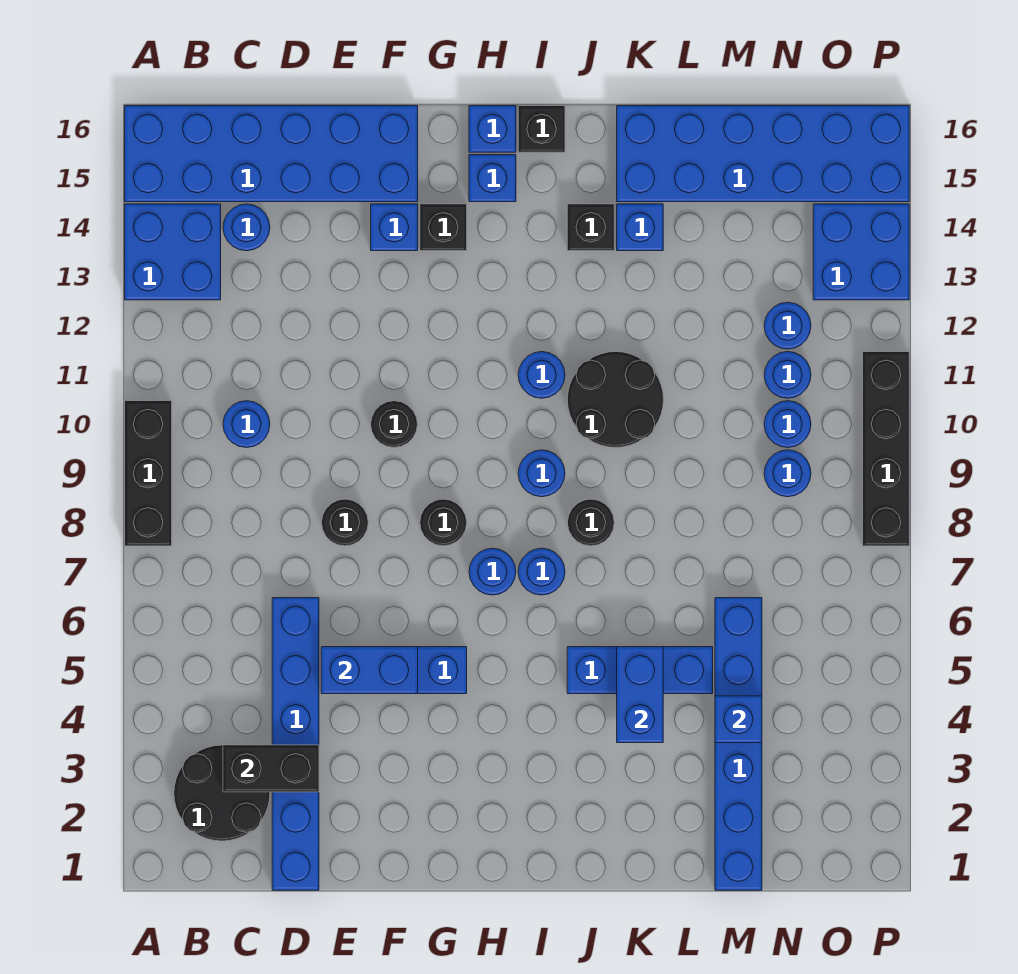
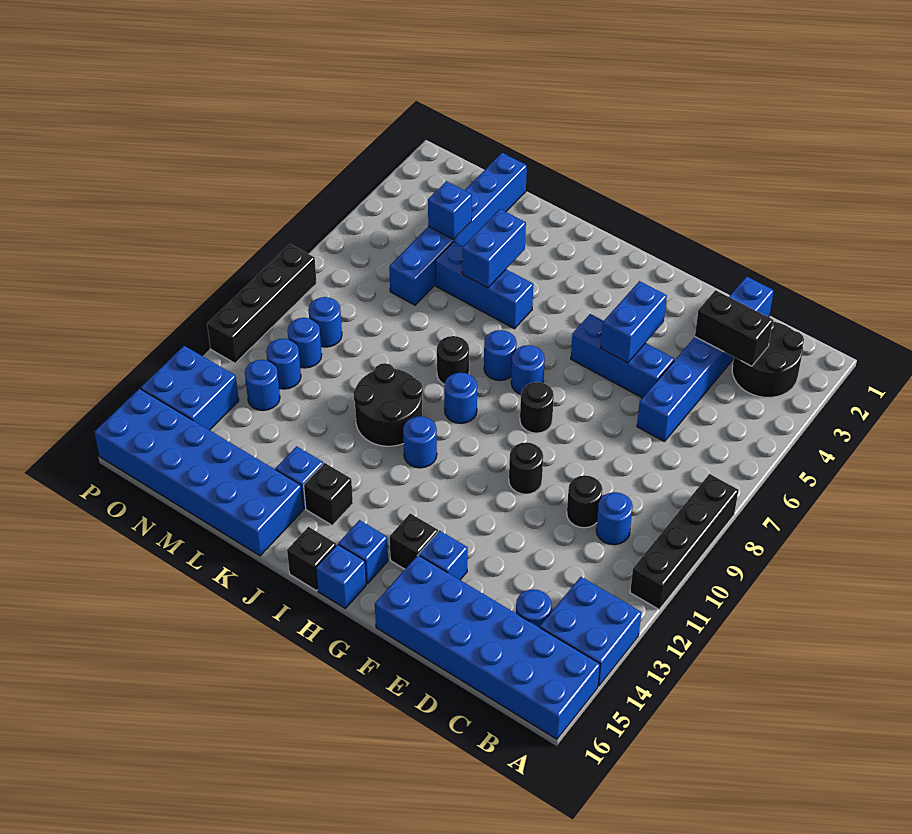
black brick A8:A10 level 1 -> black brick A8:A11 level 1
blue brick E5:F5 level 2 -> blue brick F4:F5 level 2
black round brick E8 level 1 -> black round brick D10 level 1

